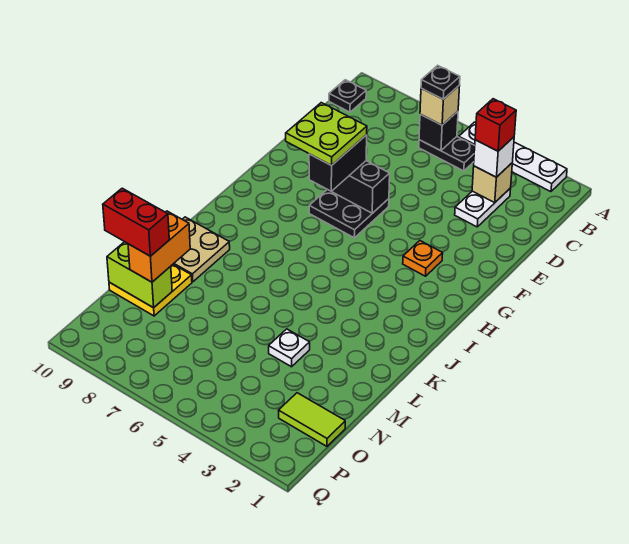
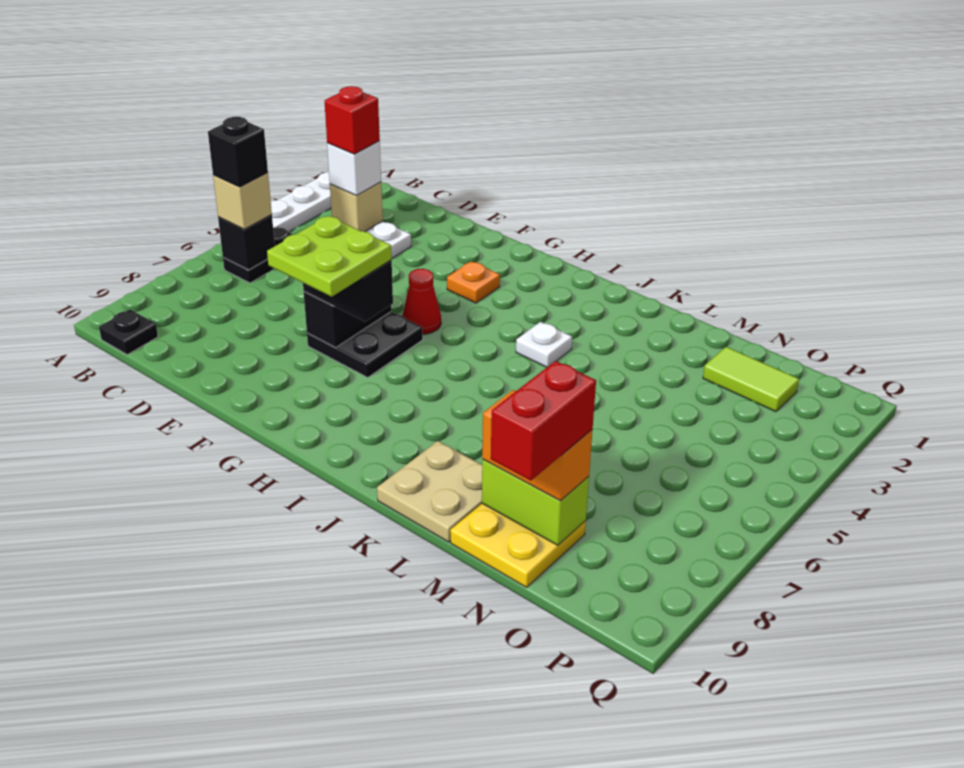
black plate B6 level 4 -> black brick B6 level 4
none -> red cone G5 level 1
white plate M4 level 1 -> white plate J4 level 1
lime brick N9:N10 level 2 -> lime brick M9:N9 level 2
lime tile O1:O2 level 1 -> lime tile N2:O2 level 1

